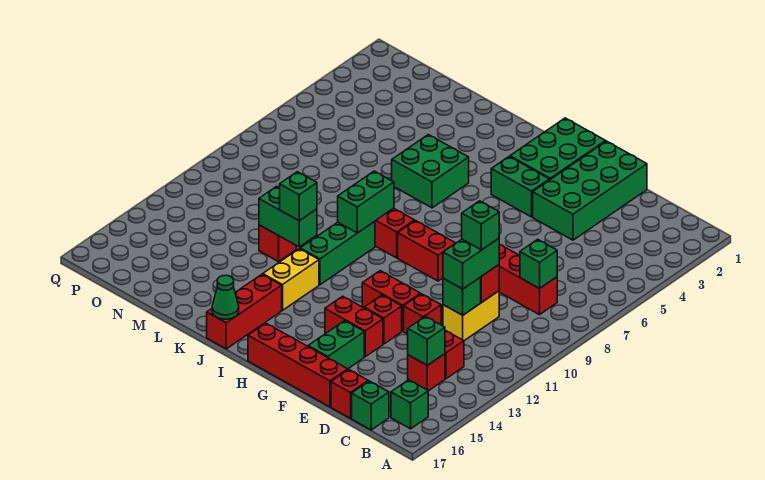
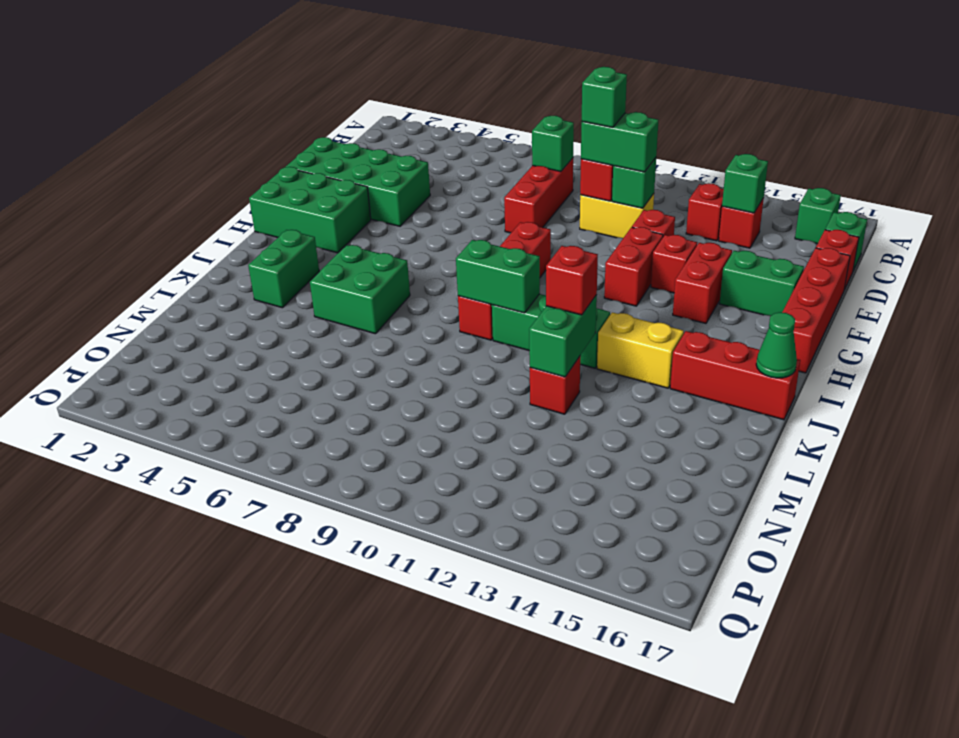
green brick G4:H4 level 1 -> green brick J3:K3 level 1
green brick K12 level 3 -> red brick K12 level 3

